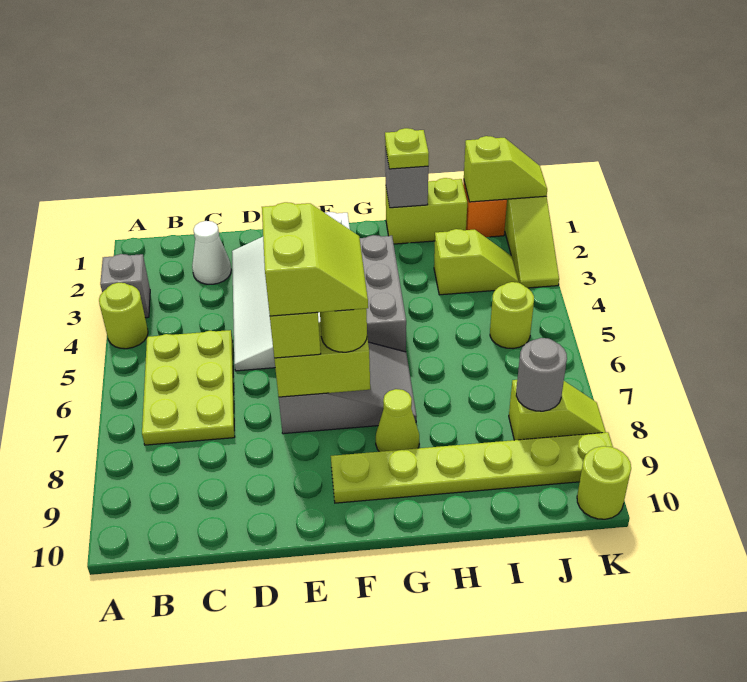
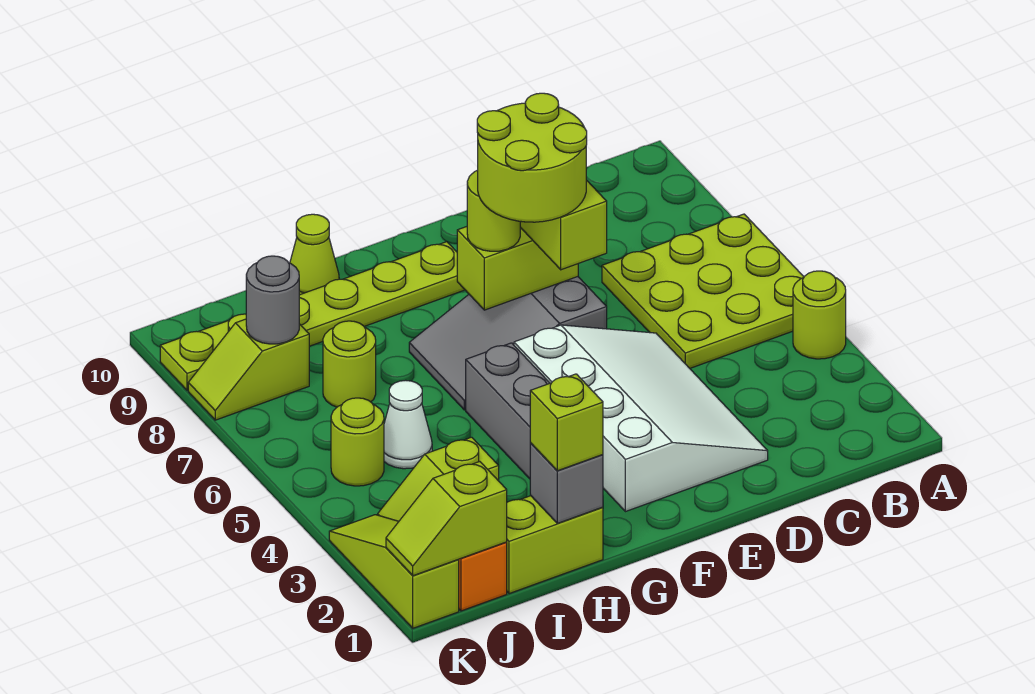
grey brick A3 level 1 -> none
lime plate B5:C7 level 1 -> lime plate A5:C7 level 1
white cone C2 level 1 -> white cone I5 level 1
lime slope E6:F7 level 4 top E -> lime round brick E6:F7 level 4
lime cone G8 level 1 -> lime cone H10 level 1
lime plate H1 level 3 -> lime brick H1 level 3
lime round brick K10 level 1 -> lime round brick I7 level 1

